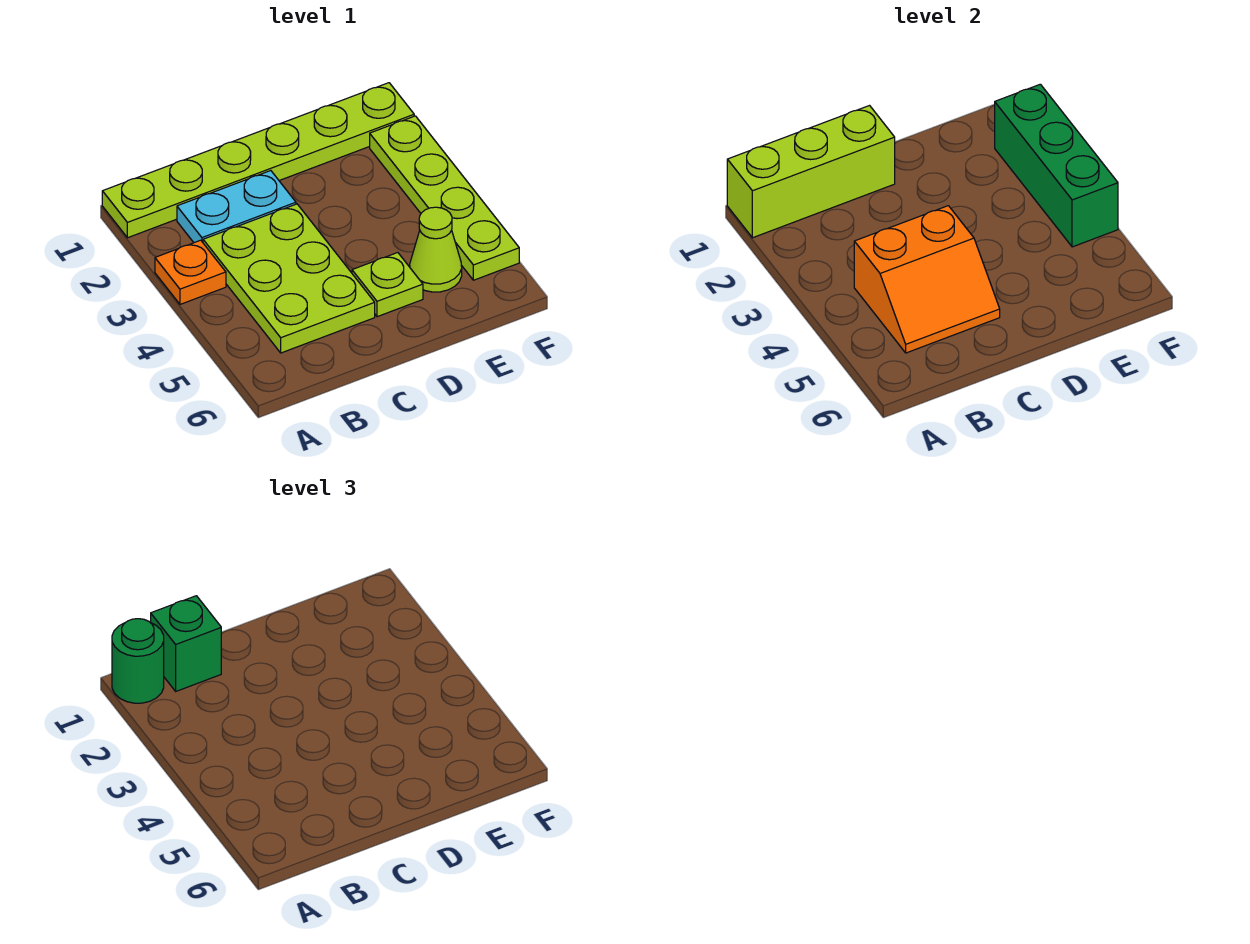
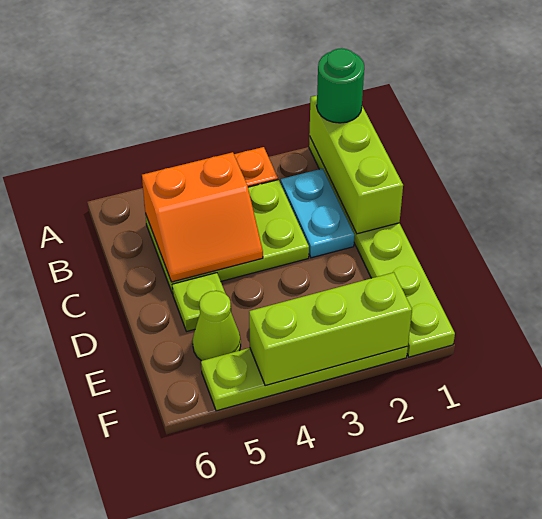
green brick B1 level 3 -> none
orange slope B4:C5 level 2 top 4 -> orange slope B4:C5 level 2 top B
green brick F2:F4 level 2 -> lime brick F2:F4 level 2

